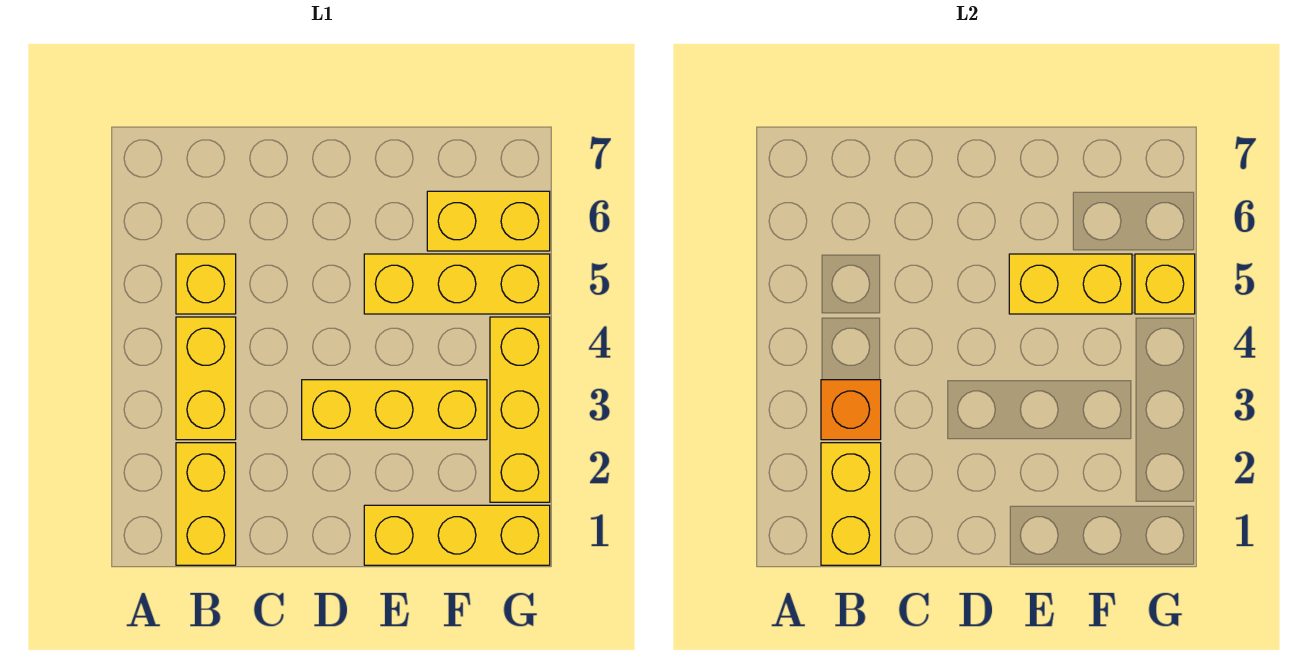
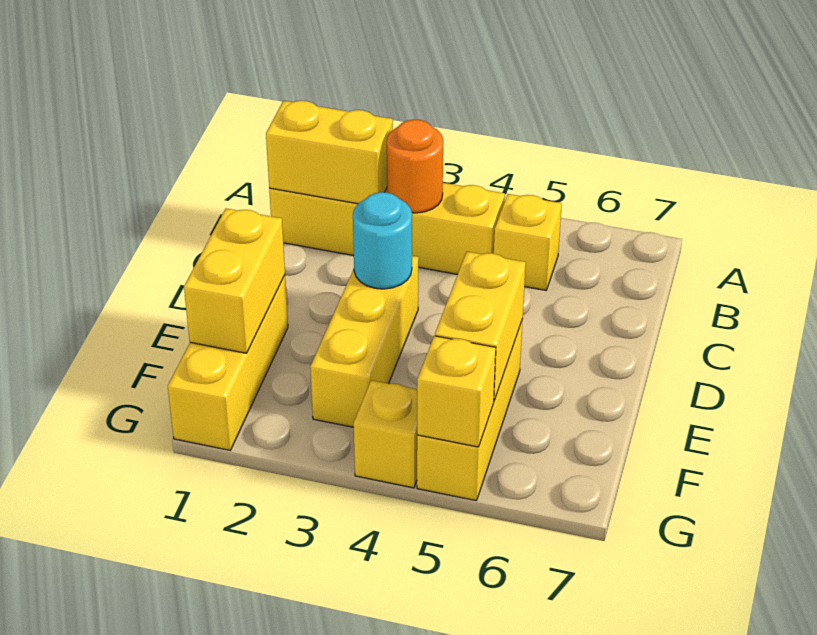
orange brick B3 level 2 -> orange round brick B3 level 2
none -> cyan round brick D3 level 2
yellow brick F6:G6 level 1 -> yellow brick E1:F1 level 2
yellow brick G2:G4 level 1 -> yellow brick G4 level 1

